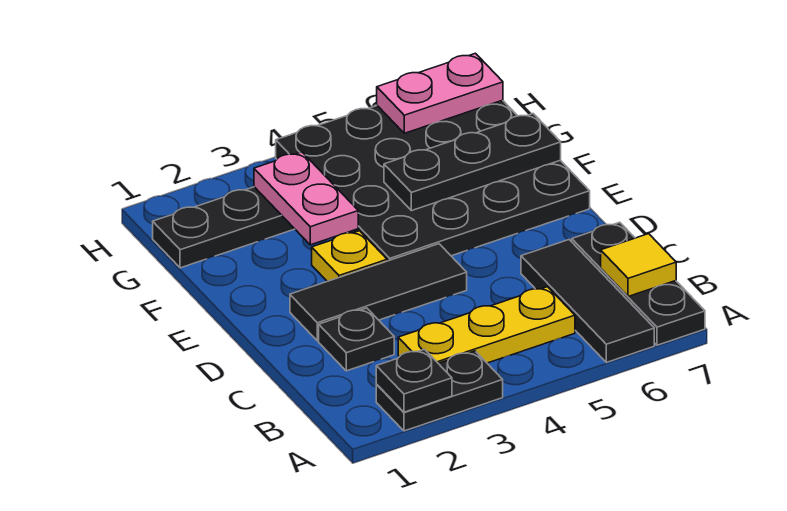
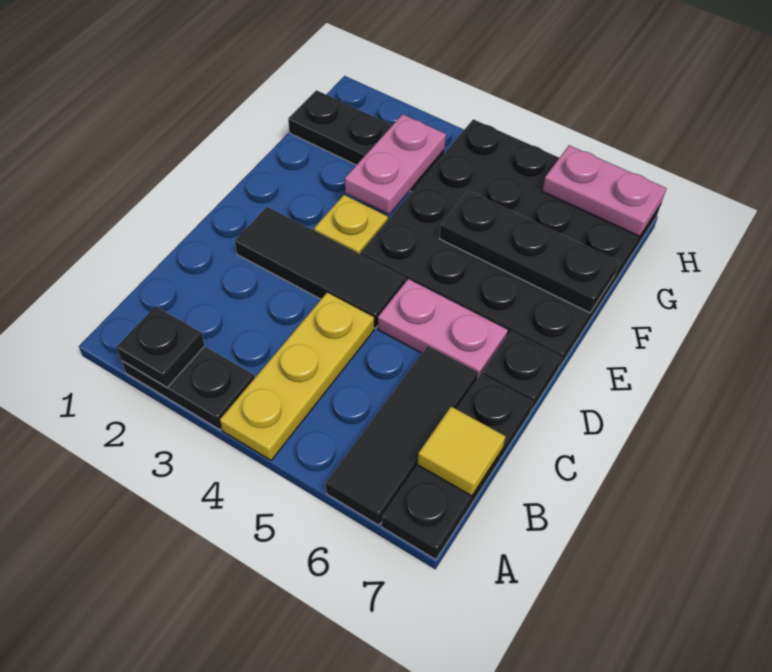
yellow plate B3:B5 level 1 -> yellow plate A4:C4 level 1
black plate C2 level 1 -> black plate D7 level 1
none -> pink plate D5:D6 level 1

